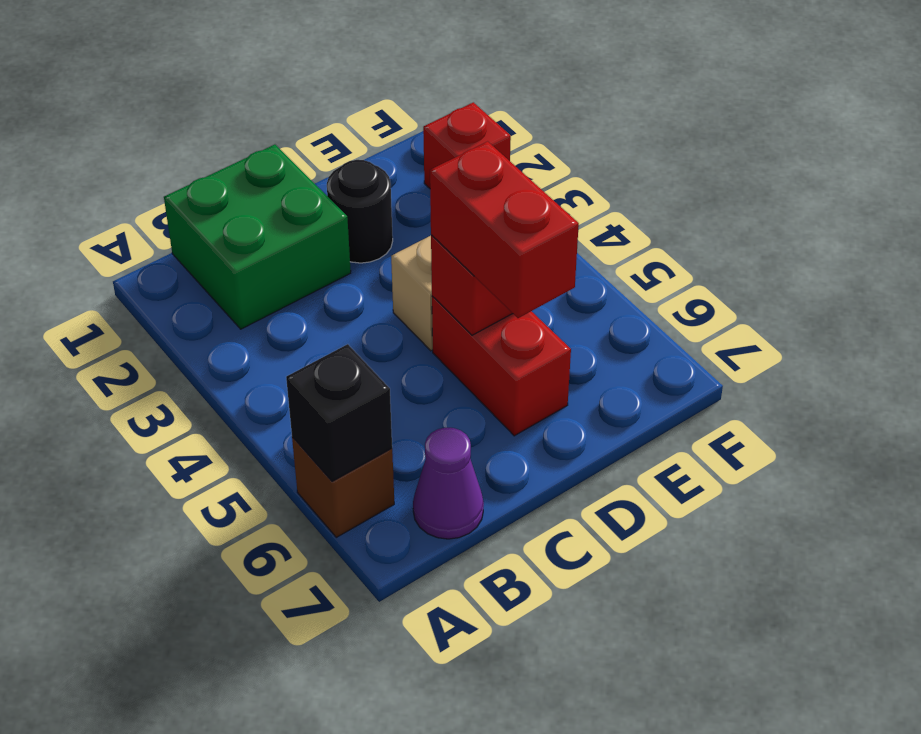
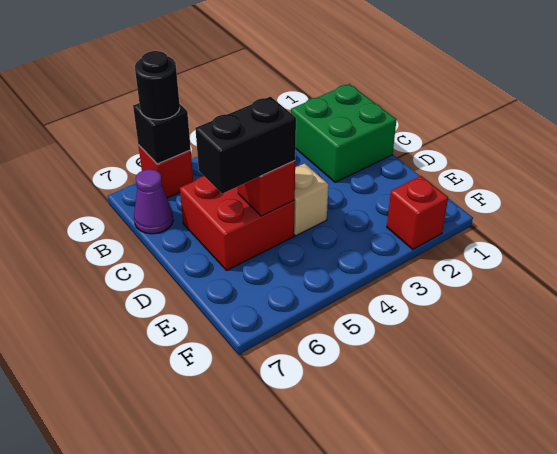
brown brick A6 level 1 -> red brick A6 level 1
black round brick D2 level 1 -> black round brick A6 level 3
red brick D5:D6 level 1 -> red brick C5:D6 level 1
red brick D5:D6 level 3 -> black brick D5:D6 level 3

